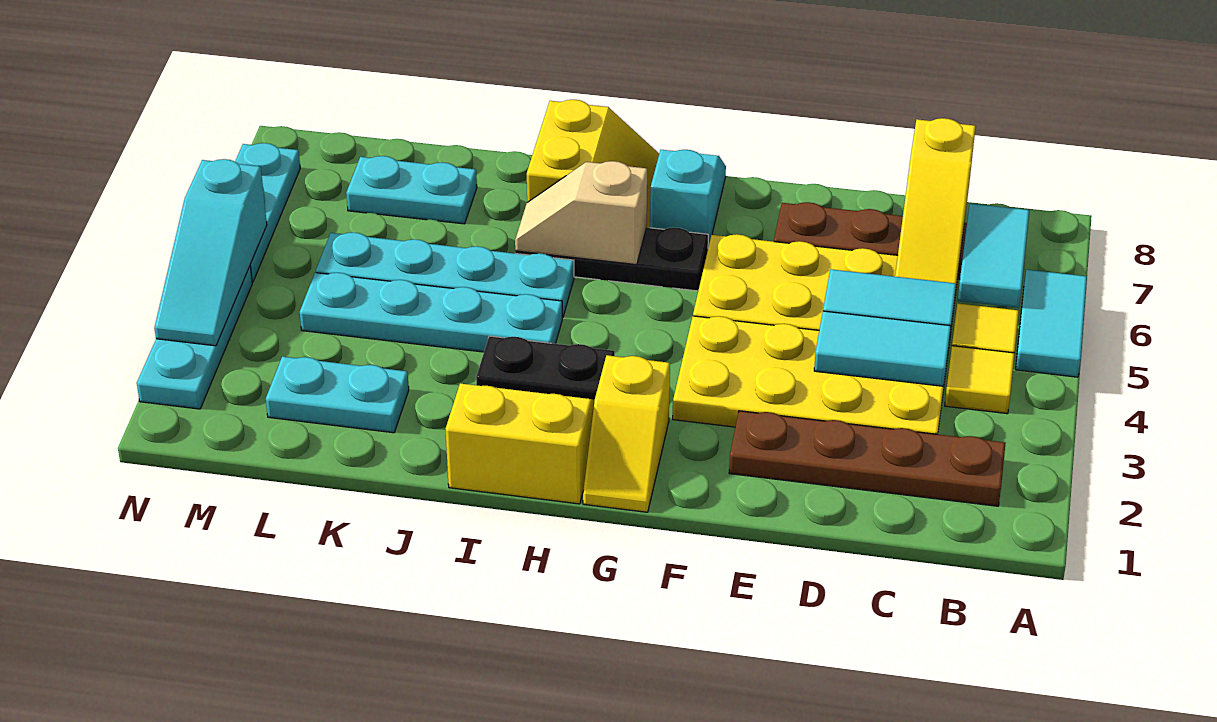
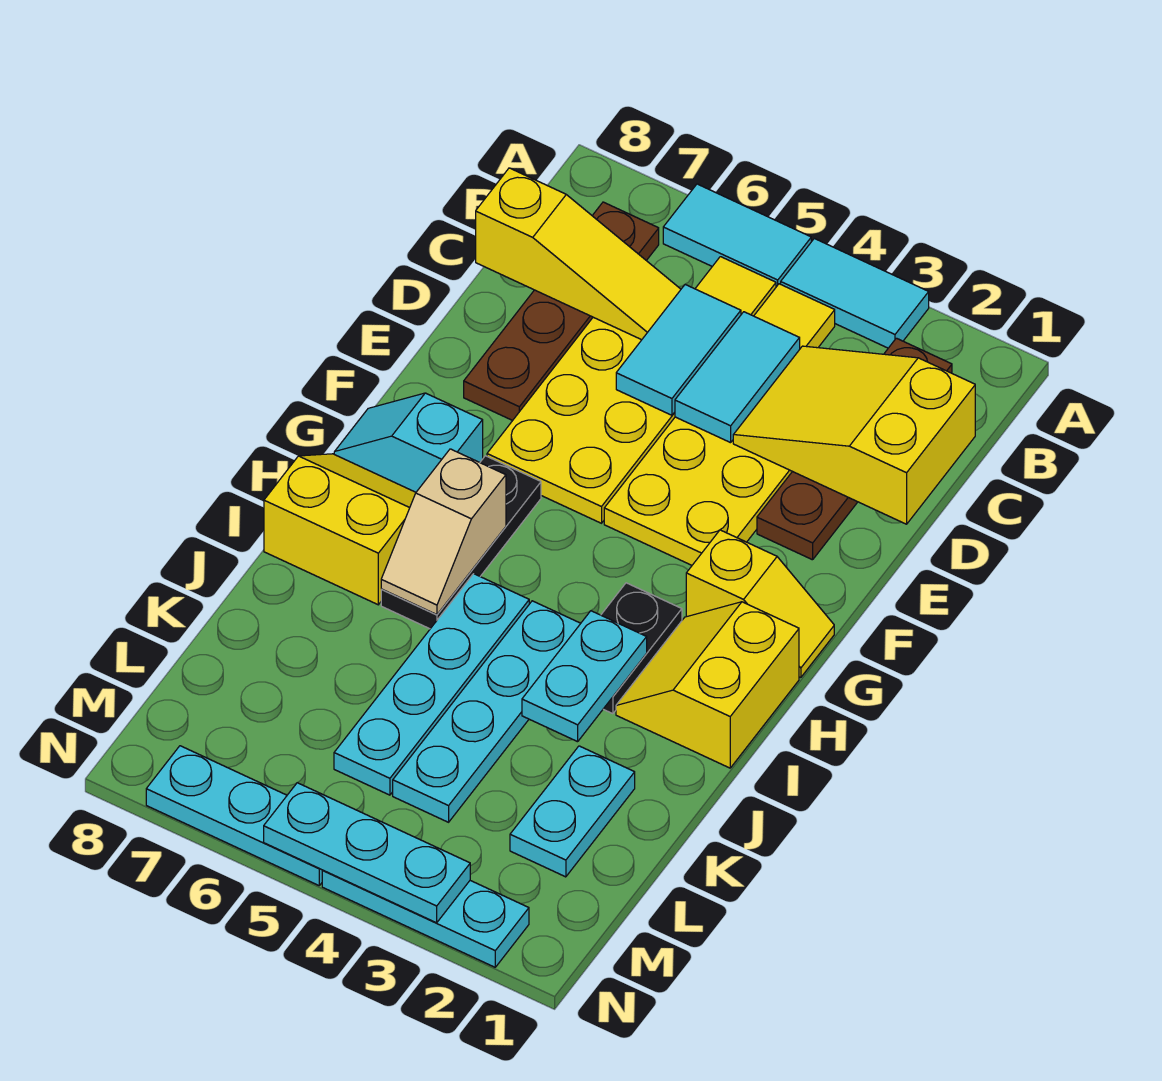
cyan tile B6:B7 level 2 -> cyan tile A3:A4 level 1
none -> yellow slope C1:D3 level 2 top 1
cyan plate K7:L7 level 1 -> cyan plate I3:J3 level 2
cyan slope N3:N5 level 2 top 5 -> cyan plate N3:N5 level 2

